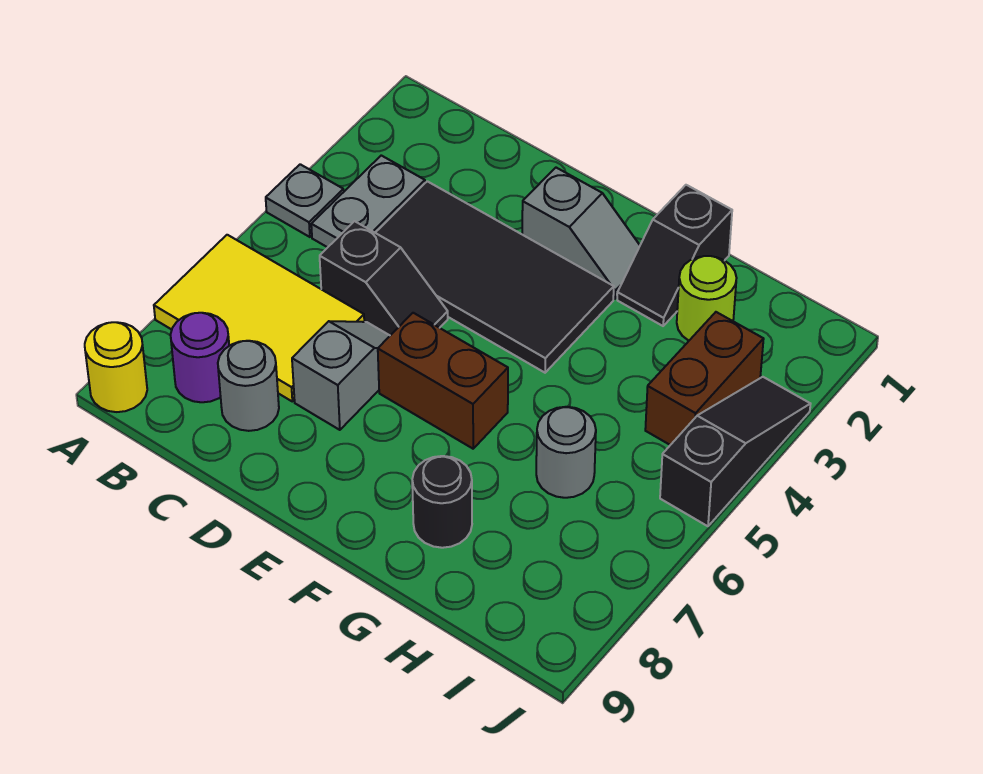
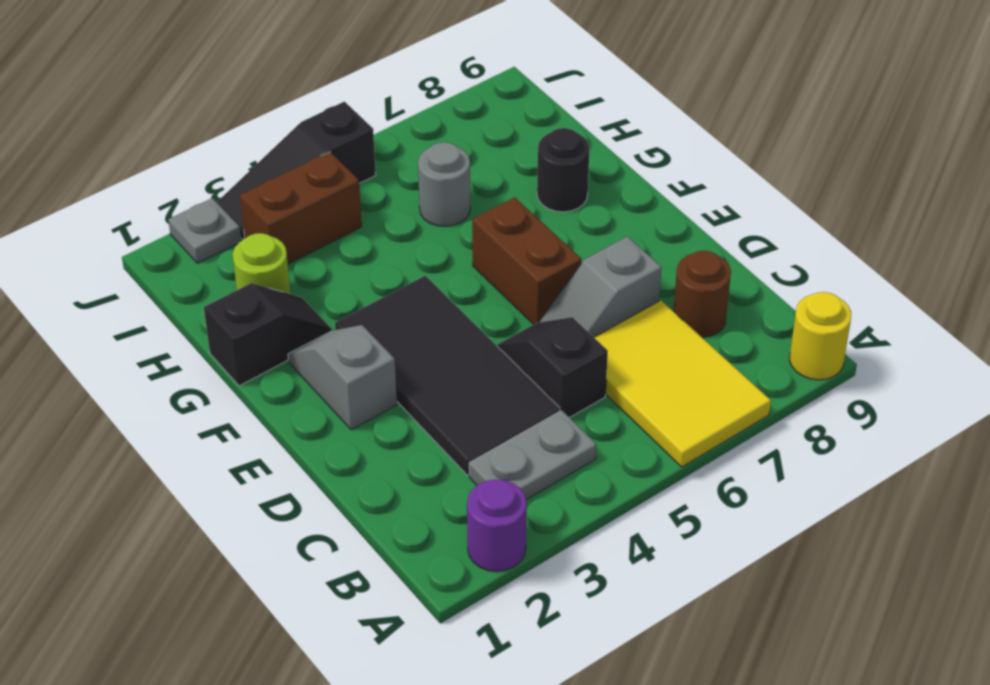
grey plate A4 level 1 -> grey plate J2 level 1
purple round brick B8 level 1 -> purple round brick A2 level 1
grey round brick C8 level 1 -> brown round brick C8 level 1

